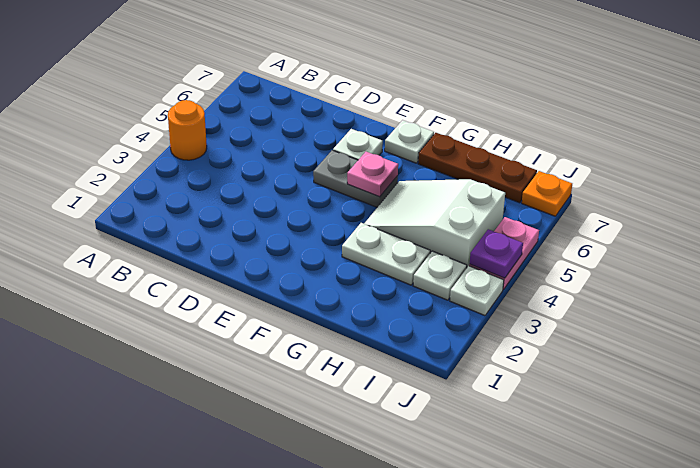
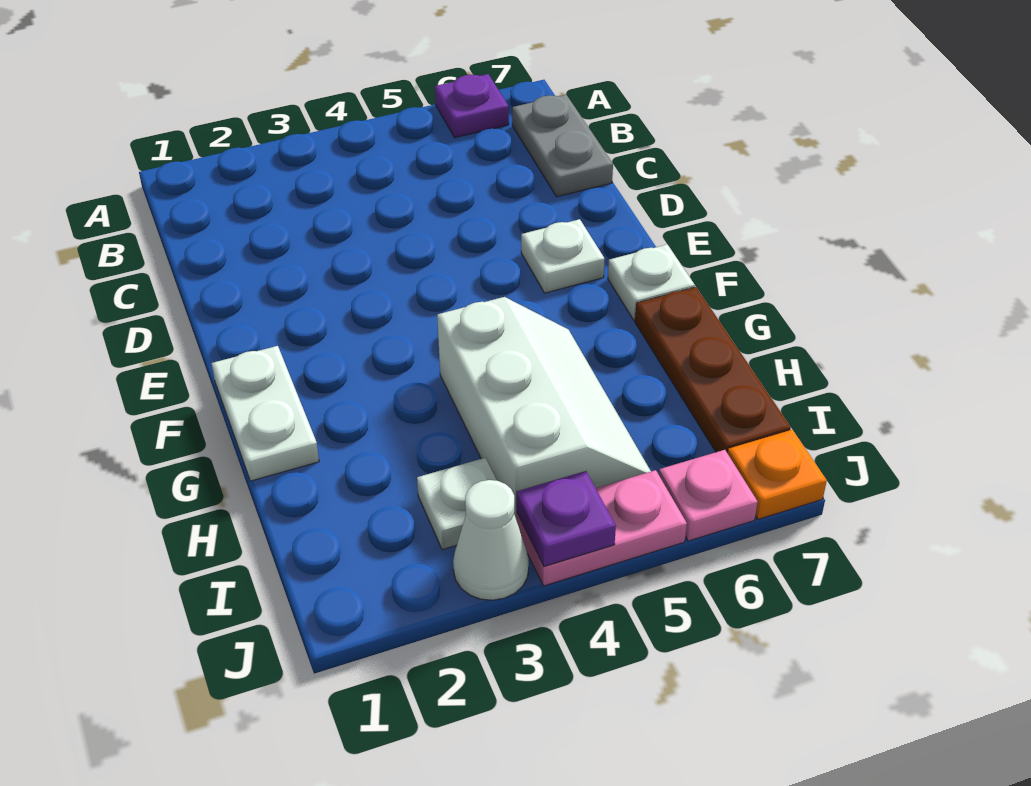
orange round brick A4 level 1 -> none
none -> purple plate A6 level 1
grey plate E5:F5 level 1 -> grey plate B7:C7 level 1
pink plate F5 level 2 -> pink plate J6 level 1
white plate G3:H3 level 1 -> white plate F1:G1 level 1
white slope G4:I5 level 1 top I -> white slope G4:I5 level 1 top 4
white plate J3 level 1 -> white cone J3 level 1

